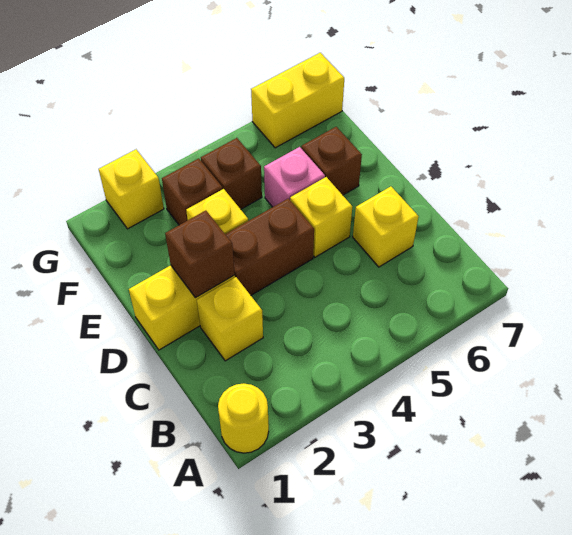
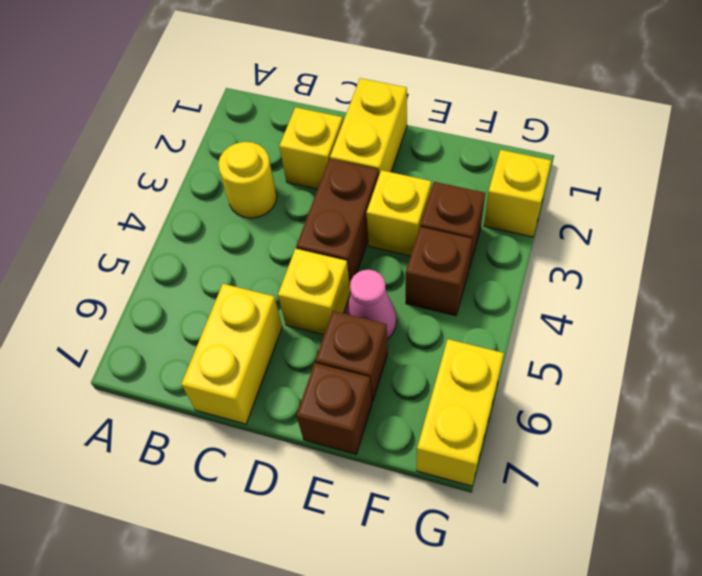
yellow round brick A1 level 1 -> yellow round brick B3 level 1
yellow brick C6 level 1 -> yellow brick C6:C7 level 1
brown brick D2 level 2 -> brown brick E7 level 1
pink brick E5 level 1 -> pink cone E5 level 1

